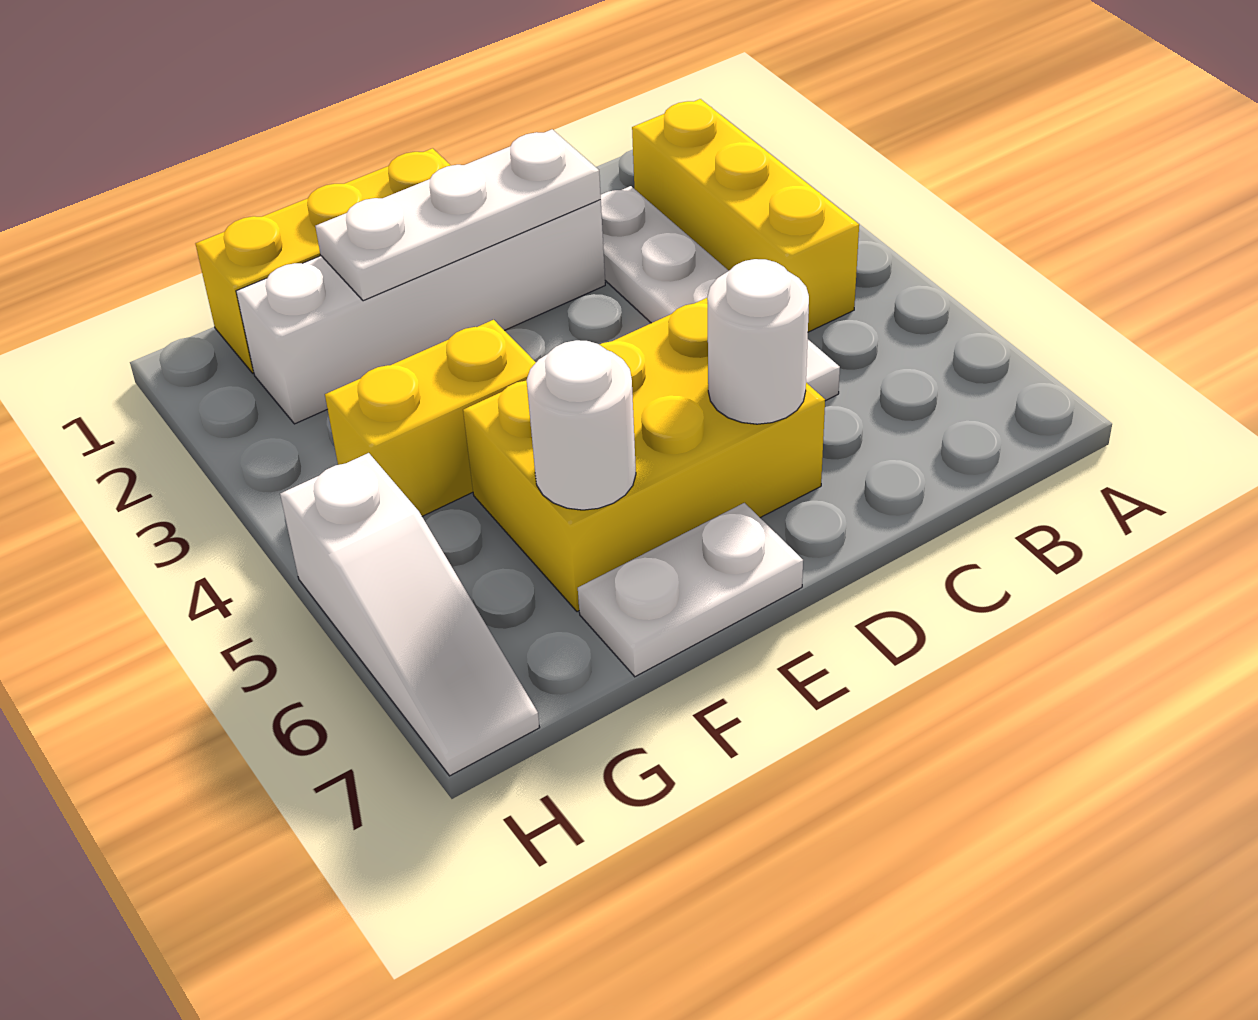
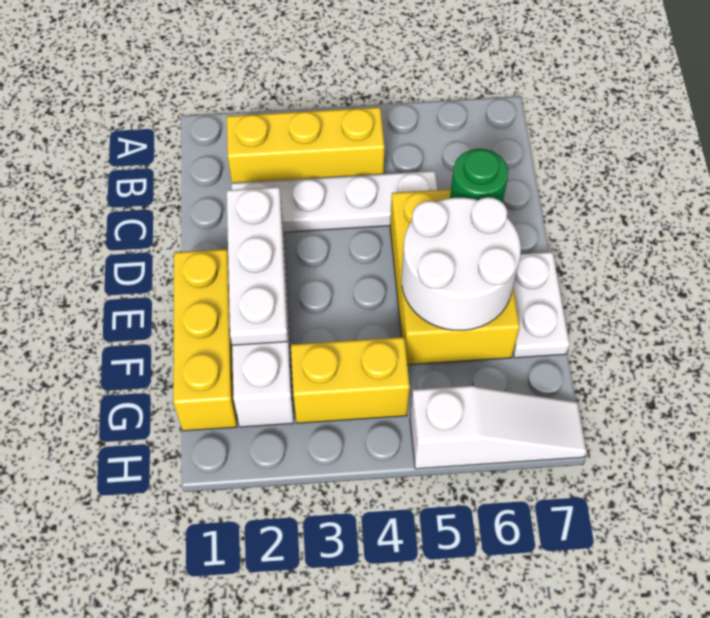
white round brick D6 level 2 -> green round brick D6 level 2
yellow brick F4:G4 level 1 -> yellow brick G3:G4 level 1
white round brick F6 level 2 -> white round brick E5:F6 level 2

